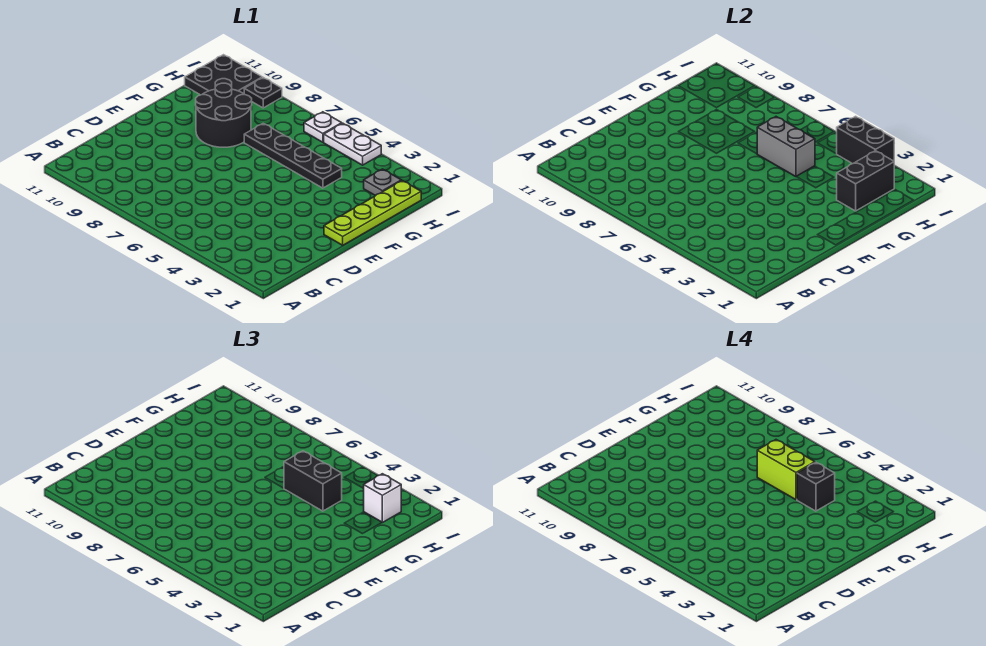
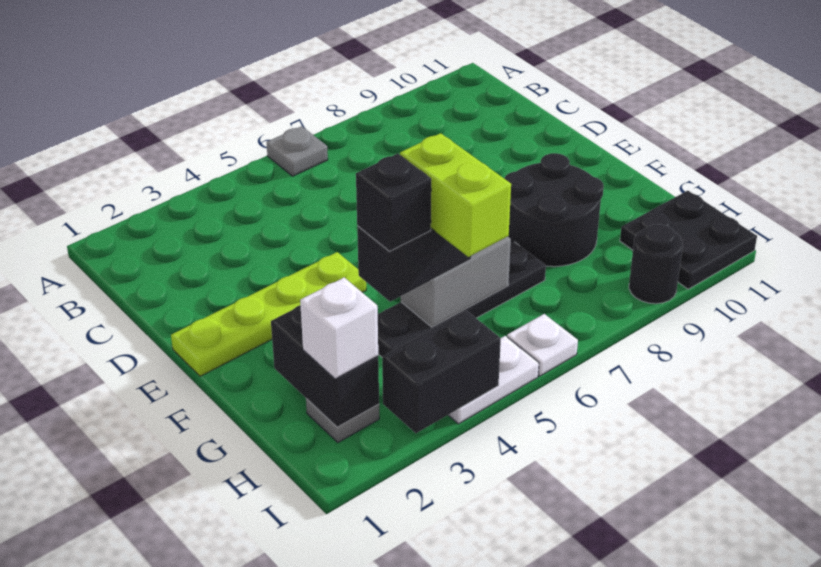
none -> grey plate A6 level 1
lime plate E1:H1 level 1 -> lime plate E1:E4 level 1
lime brick G5:G6 level 4 -> lime brick G5:H5 level 4
black plate I9 level 1 -> black round brick I9 level 1

